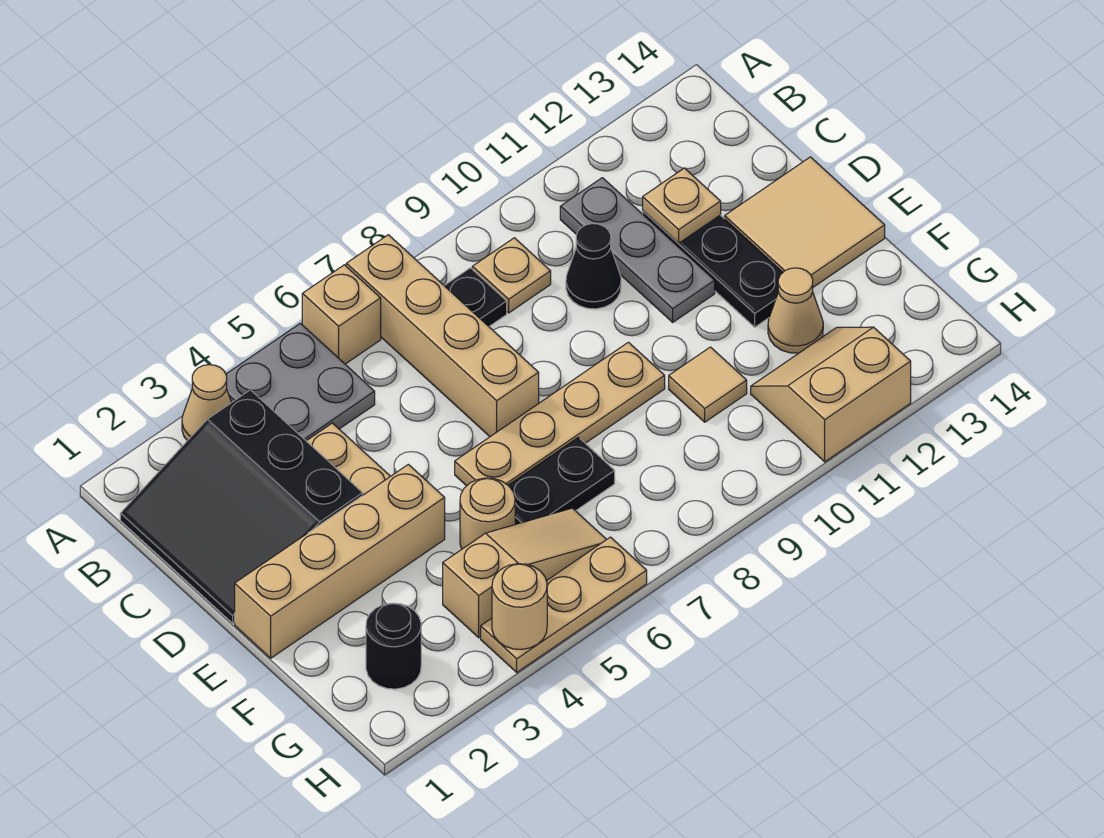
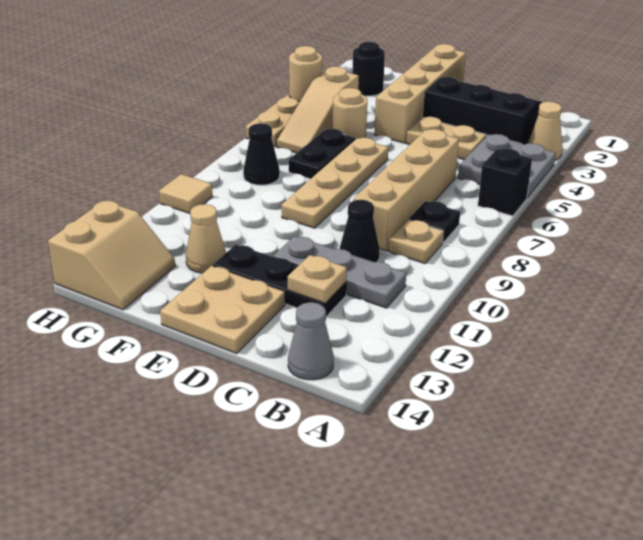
tan brick A6 level 1 -> black brick A6 level 1
tan brick A7:D7 level 1 -> tan brick C6:C9 level 1
none -> grey cone B14 level 1
tan tile D13:E14 level 1 -> tan plate D13:E14 level 1
tan tile F10 level 1 -> tan tile H10 level 1
none -> black cone G8 level 1
tan slope G11:H12 level 1 top H -> tan slope G13:H14 level 1 top H

